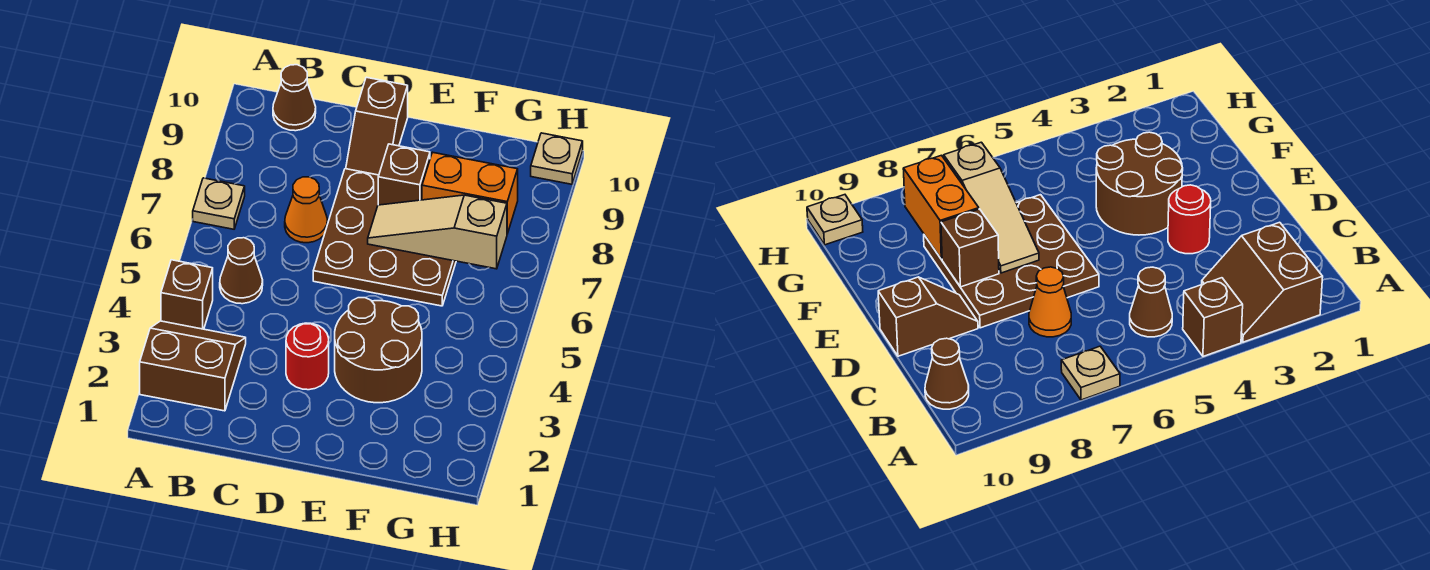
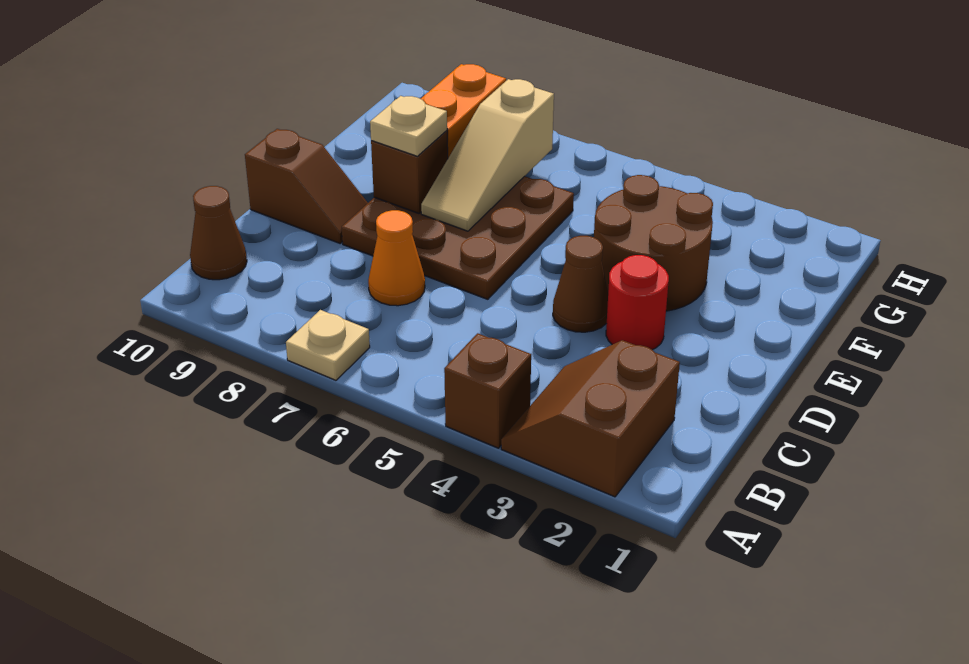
brown cone B5 level 1 -> brown cone D4 level 1
tan plate H10 level 1 -> tan plate E8 level 3

